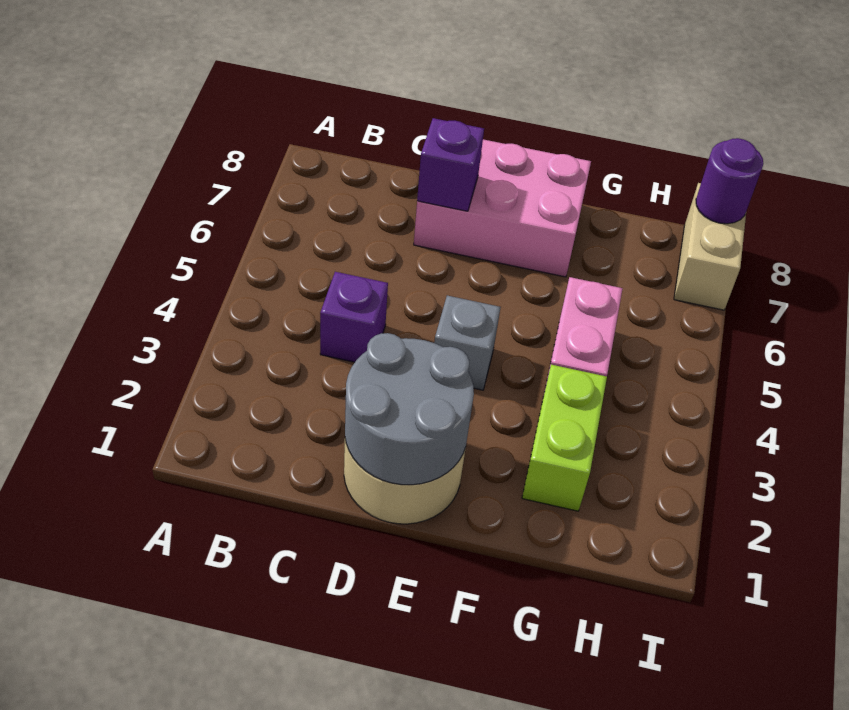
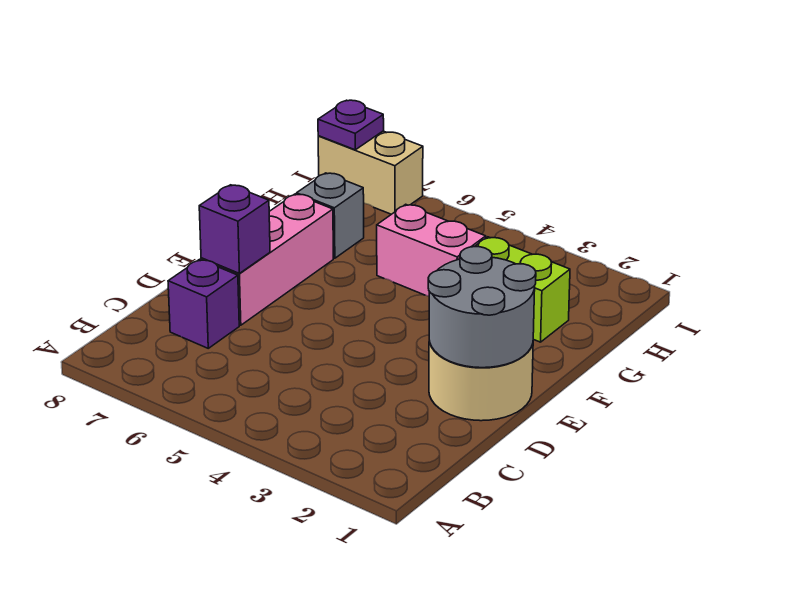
purple brick C4 level 1 -> purple brick C7 level 1
pink brick D7:F8 level 1 -> pink brick D7:F7 level 1
grey brick E4 level 1 -> grey brick G7 level 1
purple round brick I8 level 2 -> purple plate I8 level 2

